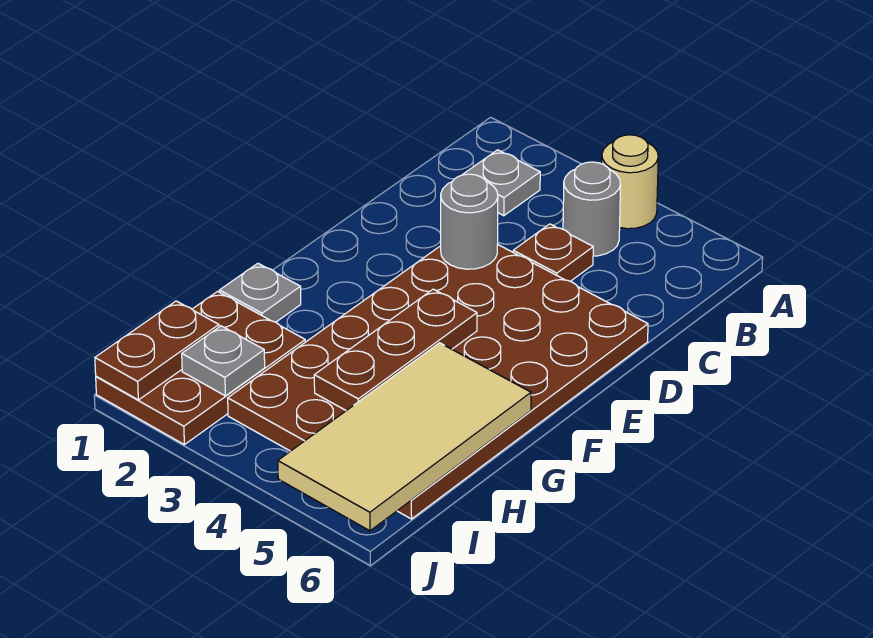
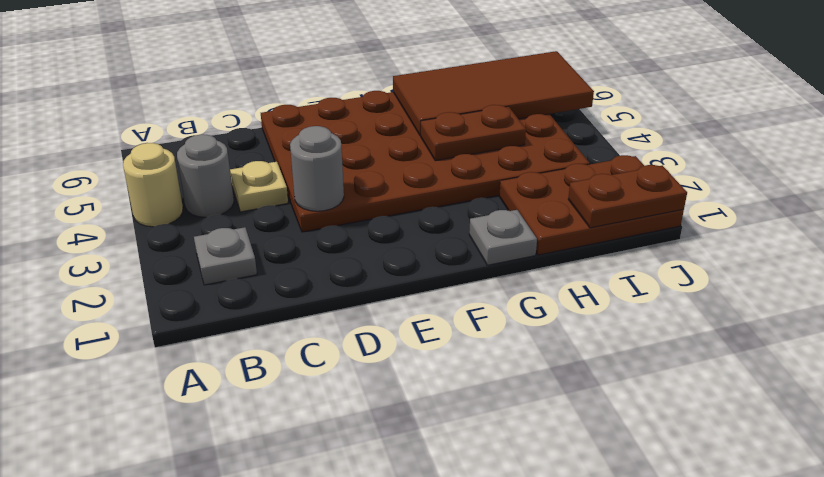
brown plate C4 level 1 -> tan plate C4 level 1
brown plate F4:H4 level 2 -> brown plate G4:H4 level 2
tan tile G5:J6 level 2 -> brown tile G5:J6 level 2
grey plate I2 level 2 -> none

